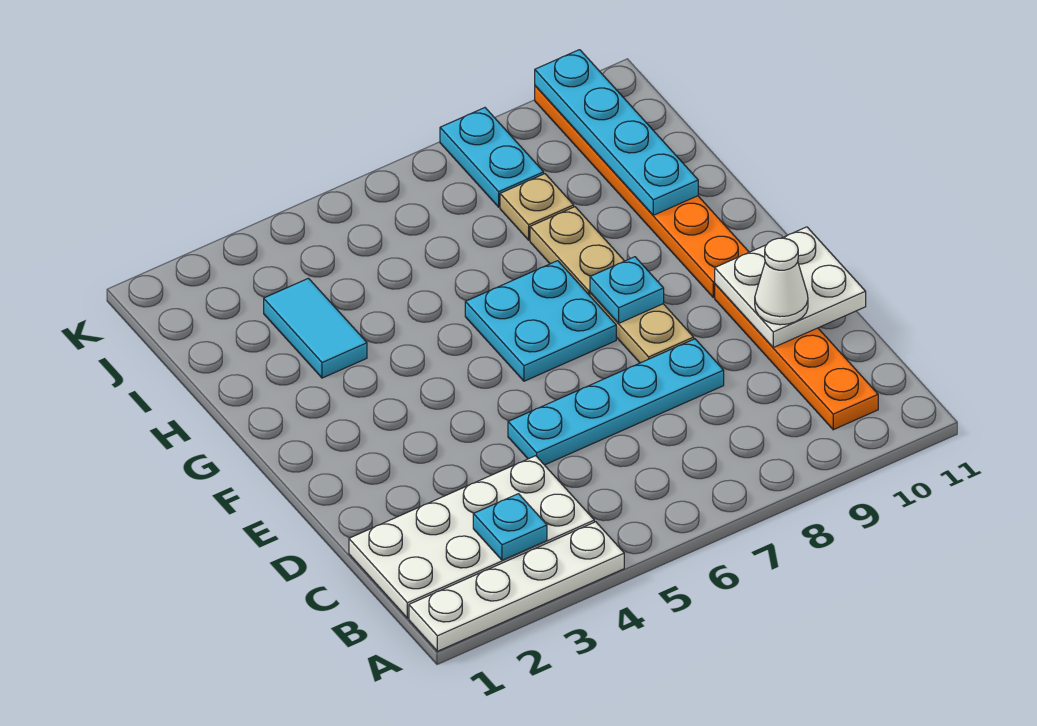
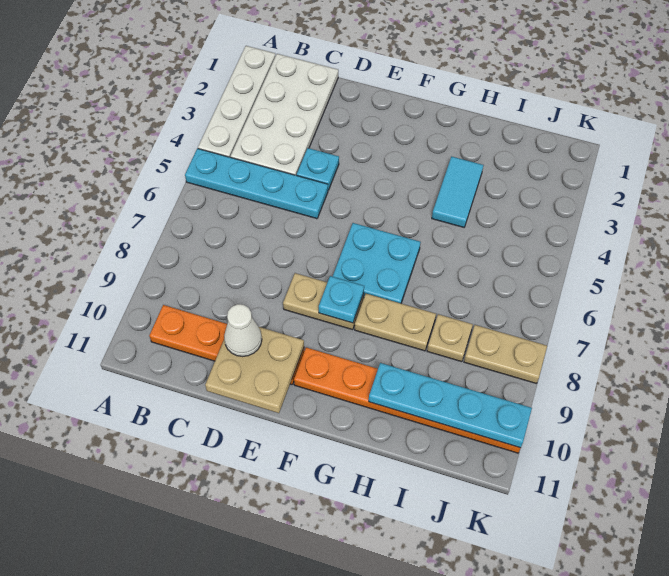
cyan plate B3 level 2 -> cyan plate D4 level 1
cyan plate D5:D8 level 1 -> cyan plate A5:D5 level 1
white plate D10:E11 level 2 -> tan plate D10:E11 level 2
cyan tile H3:I3 level 1 -> cyan tile H3:H4 level 1
cyan plate J8:K8 level 1 -> tan plate J8:K8 level 1

